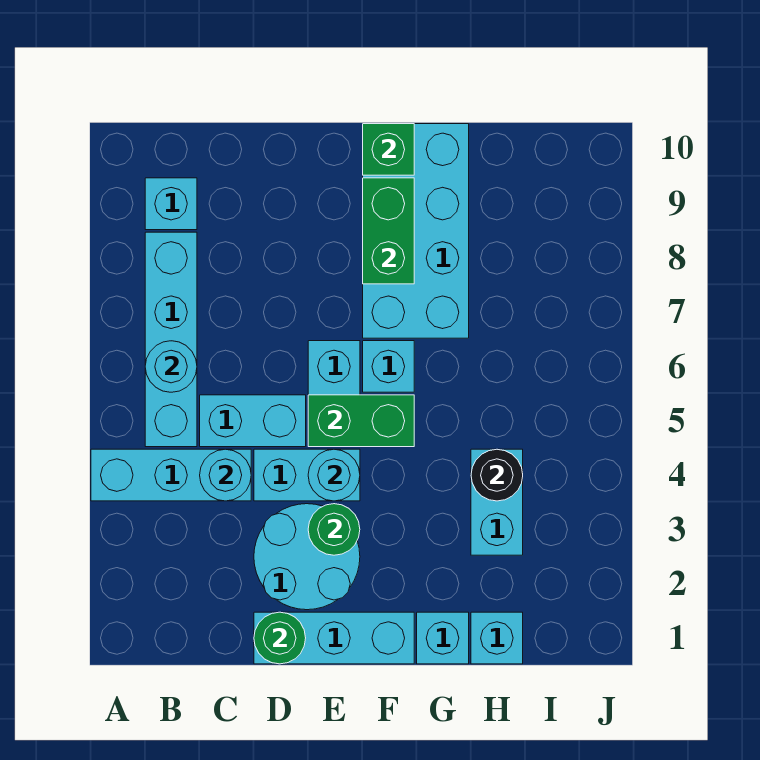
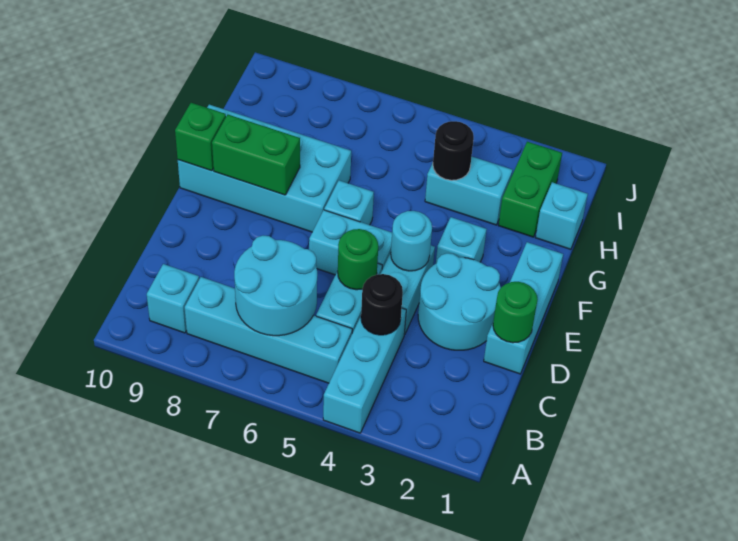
cyan round brick B6 level 2 -> cyan round brick B6:C7 level 2
cyan round brick C4 level 2 -> black round brick C4 level 2
green round brick E3 level 2 -> green round brick D5 level 2
green brick E5:F5 level 2 -> green brick H2:I2 level 1
cyan brick G1 level 1 -> cyan brick F3 level 1

